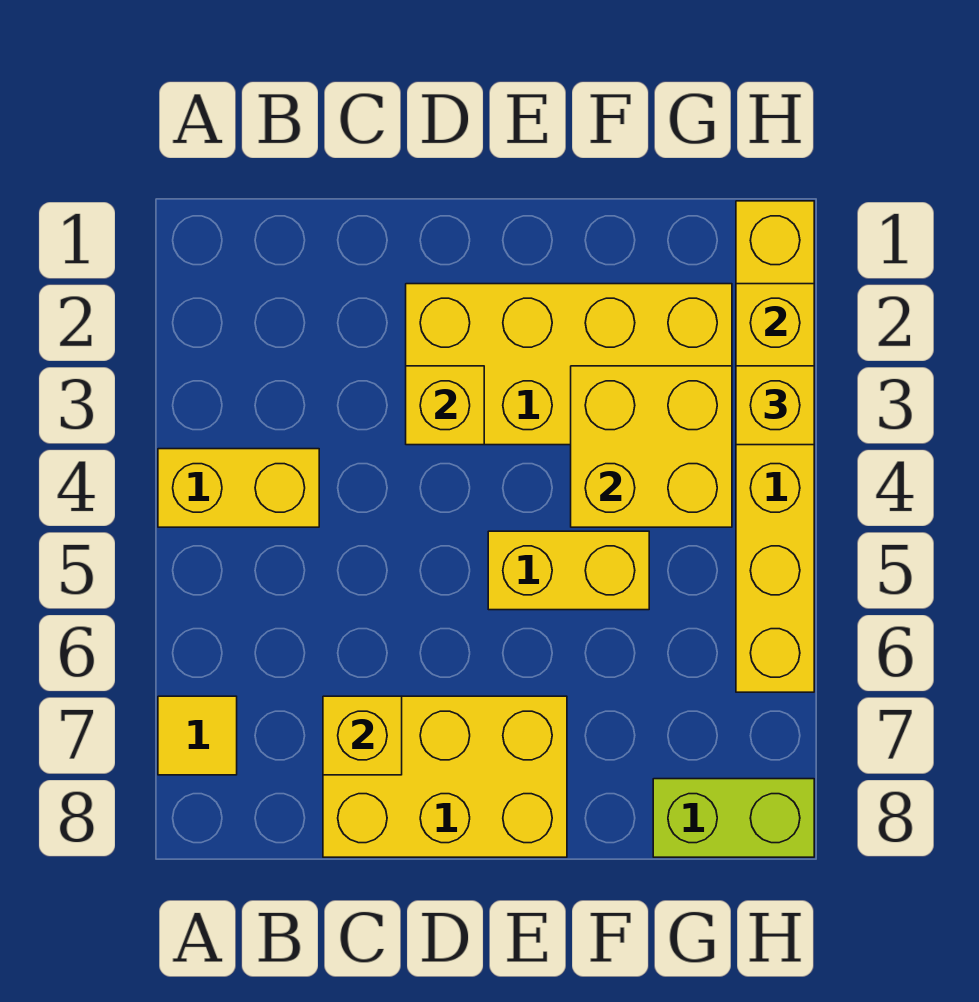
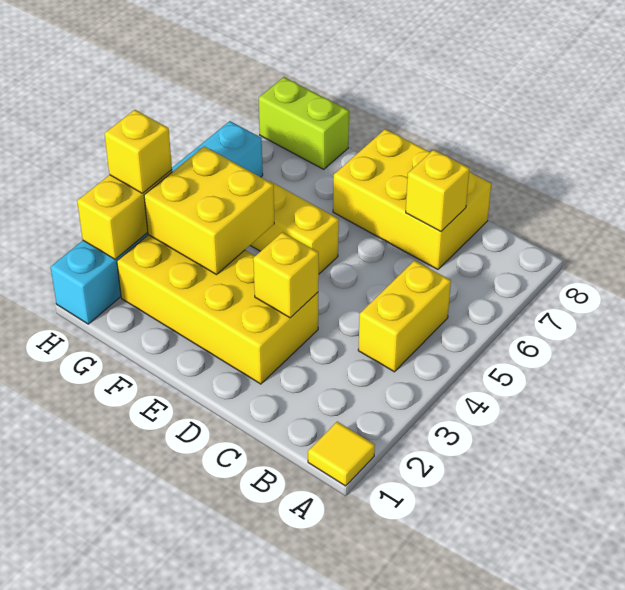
yellow brick A4:B4 level 1 -> yellow brick B4:B5 level 1
yellow tile A7 level 1 -> yellow tile A1 level 1
yellow brick H1:H6 level 1 -> cyan brick H1:H6 level 1

